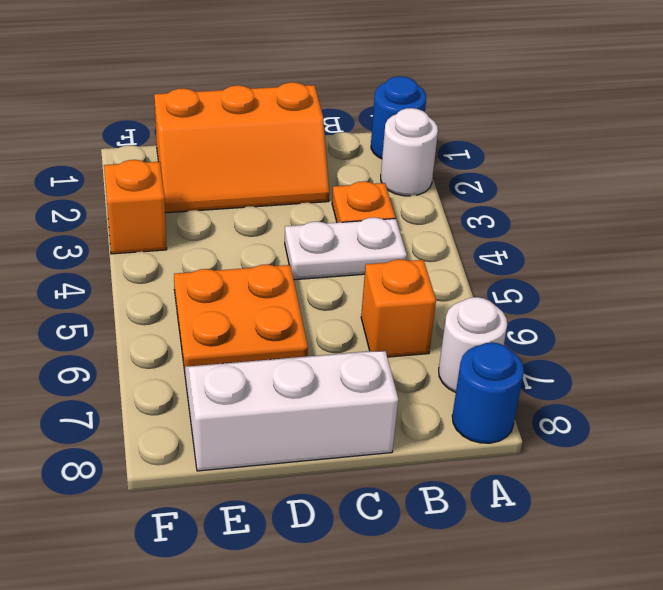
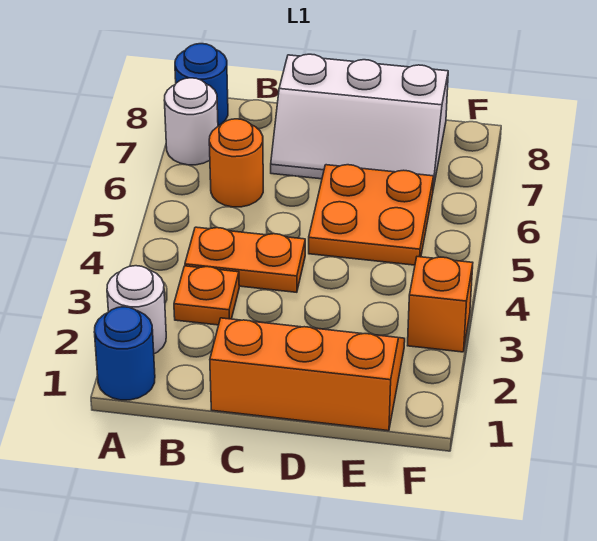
white plate B4:C4 level 1 -> orange plate B4:C4 level 1
orange brick B6 level 1 -> orange round brick B6 level 1

